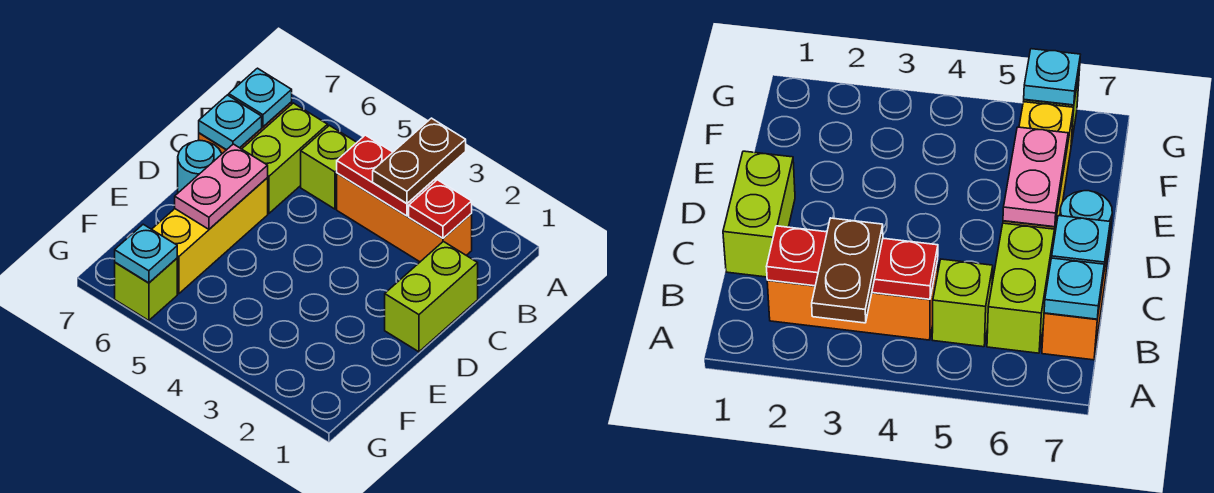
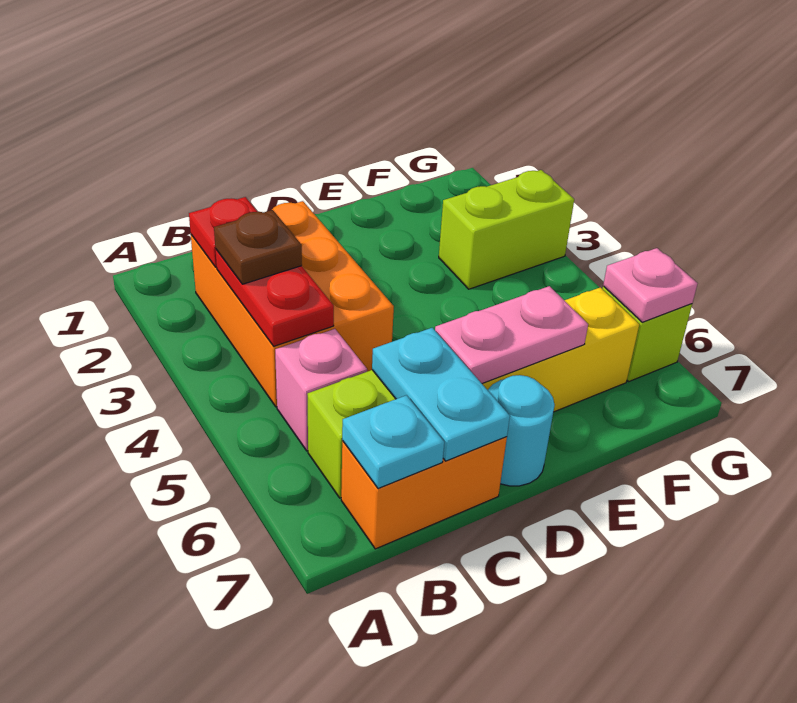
brown plate A3:B3 level 3 -> brown plate B3 level 3
orange brick B2:B4 level 1 -> orange brick B2:C4 level 1
lime brick B5 level 1 -> pink brick B5 level 1
lime brick C1:D1 level 1 -> lime brick F3:G3 level 1
cyan plate C7 level 2 -> cyan plate C6:C7 level 2
cyan plate G6 level 2 -> pink plate G6 level 2

